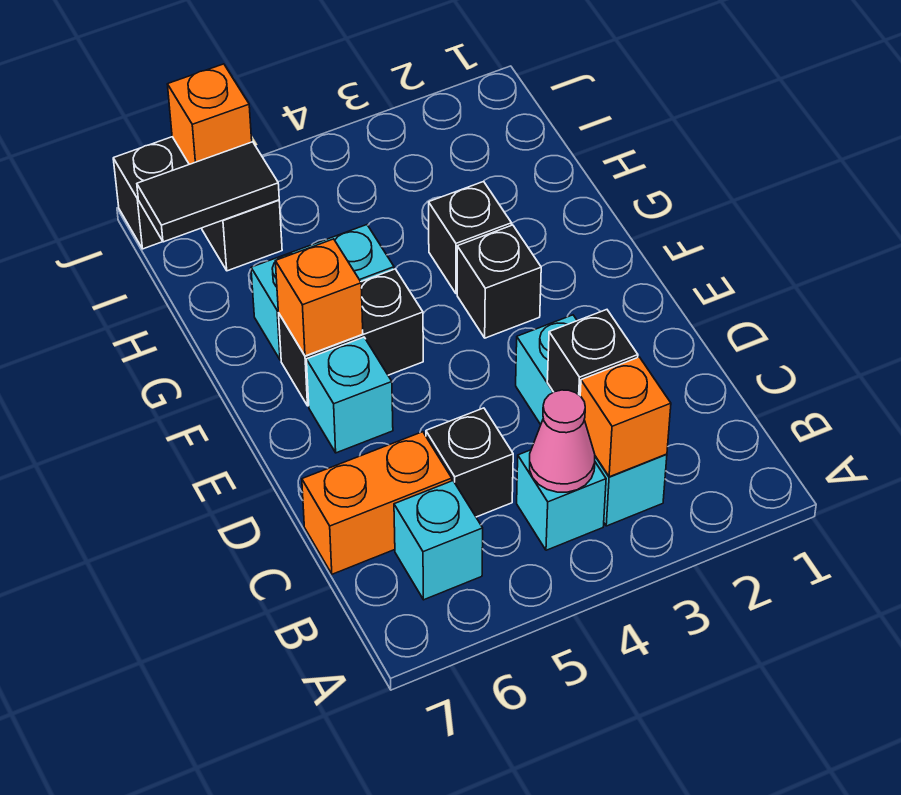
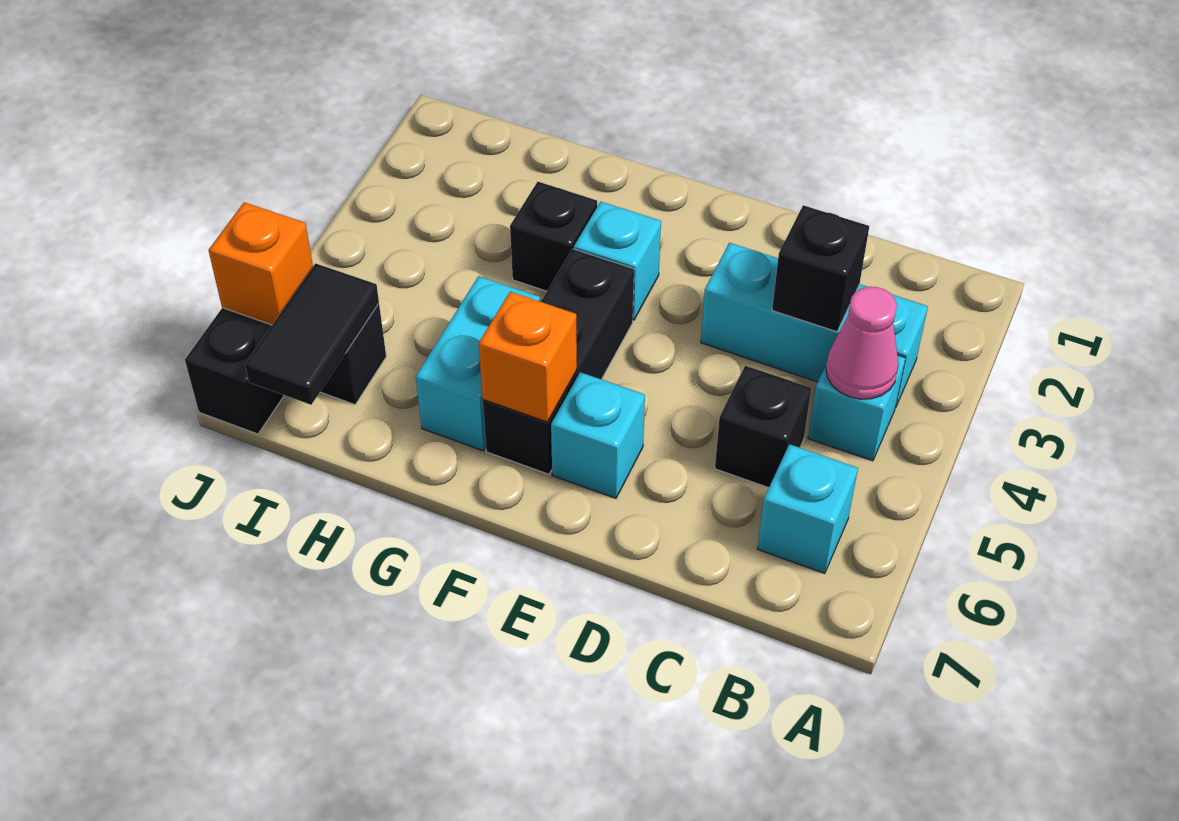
orange brick B3 level 2 -> none
orange brick C6:C7 level 1 -> none
black brick F3 level 1 -> cyan brick F3 level 1
black brick F5:F6 level 1 -> black brick F4:F6 level 1

